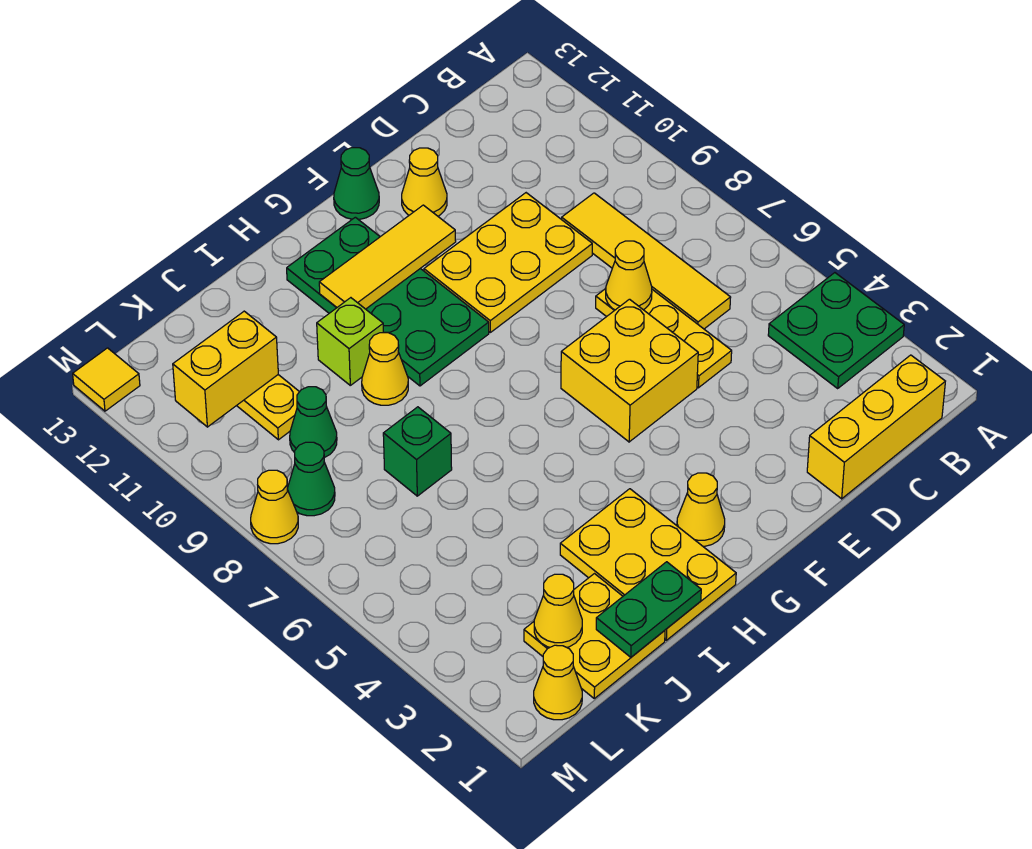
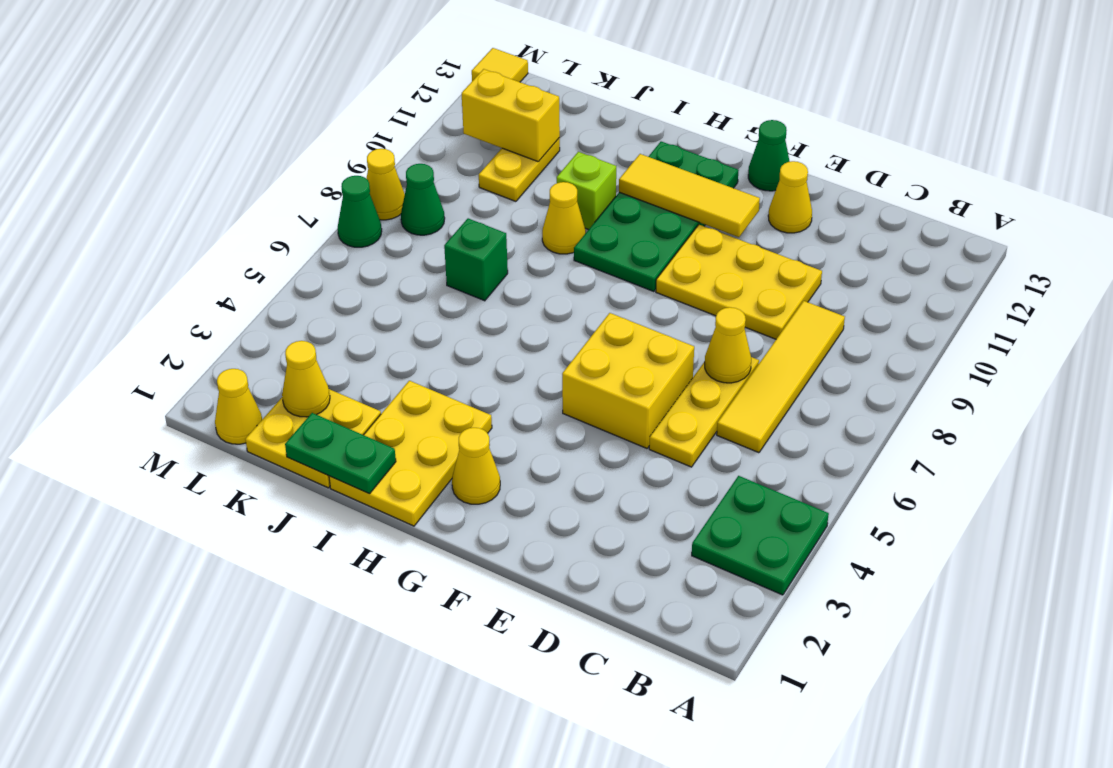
yellow brick B1:D1 level 1 -> none
green cone K9 level 1 -> green cone M7 level 1

